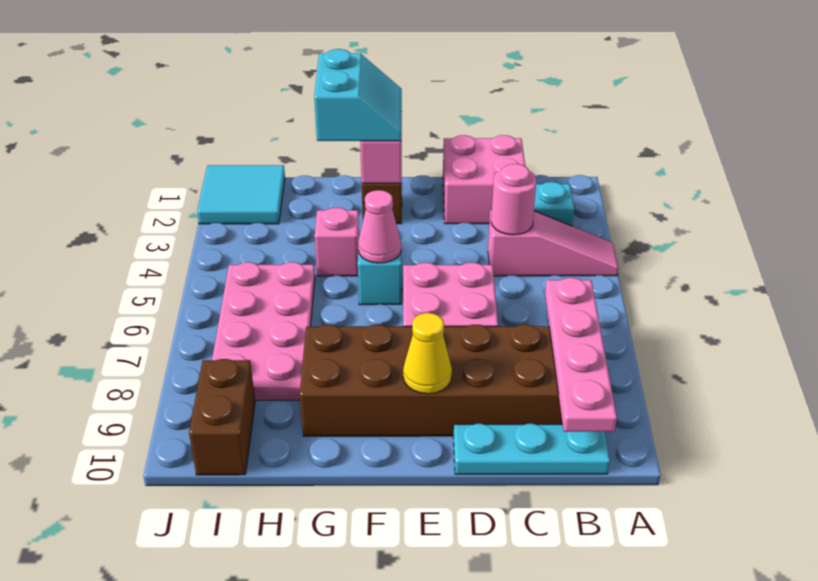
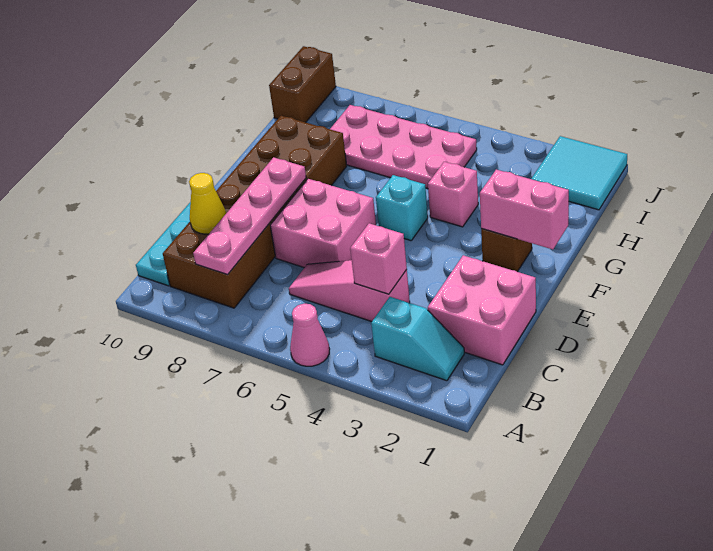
pink slope A4:C4 level 1 top C -> pink slope C4:C6 level 1 top 4
pink plate B7:B10 level 2 -> pink plate B8:E8 level 2
pink round brick C4 level 2 -> pink brick C4 level 2
yellow cone E9 level 2 -> yellow cone C9 level 2
cyan slope F1:G2 level 3 top G -> none
pink cone F5 level 2 -> pink cone A5 level 1
brown brick I9:I10 level 1 -> brown brick I10:J10 level 1

